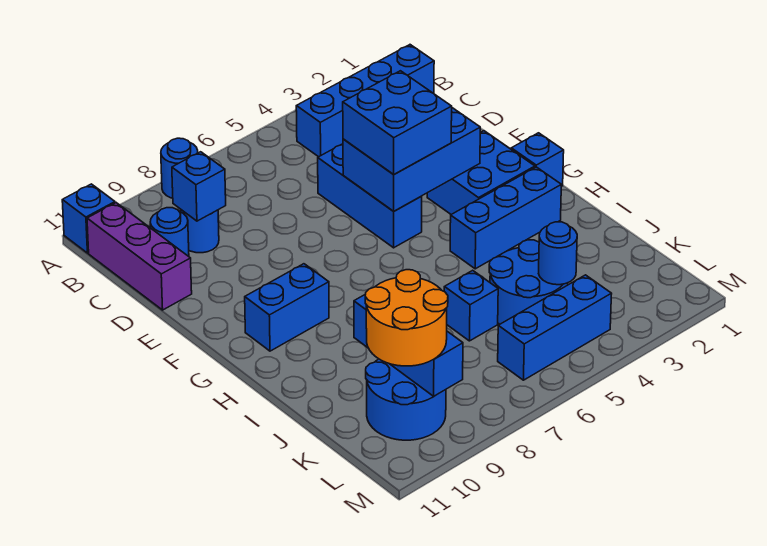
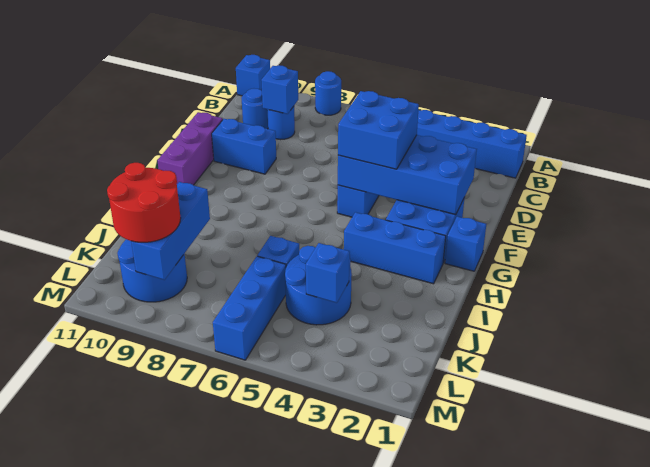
purple brick B11:D11 level 1 -> purple brick E11:G11 level 1
blue brick E3:F5 level 2 -> blue brick E2:F5 level 2
blue brick G9:G10 level 1 -> blue brick E9:E10 level 1
blue round brick K4 level 2 -> blue brick K4 level 2
orange round brick K9:L10 level 3 -> red round brick K9:L10 level 3
blue brick L4:L6 level 1 -> blue brick K6:M6 level 1

